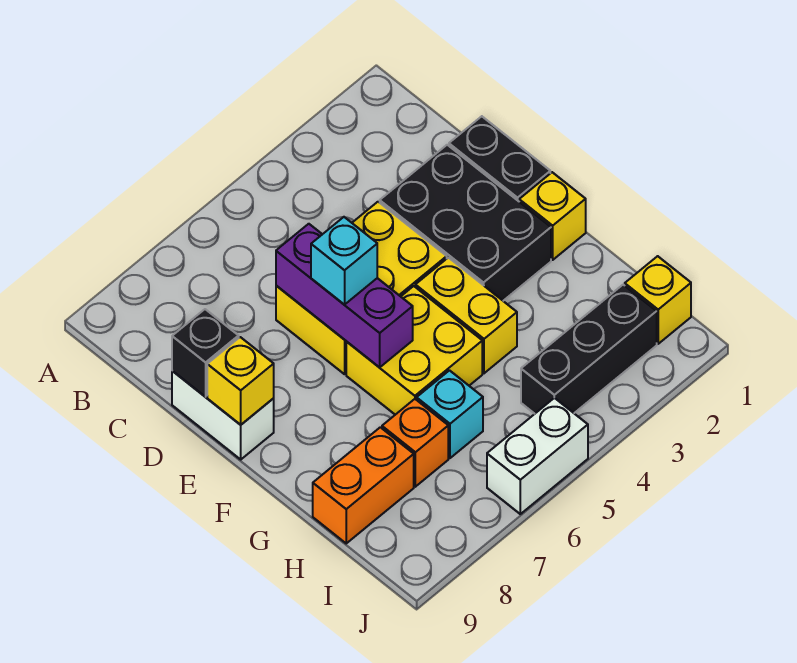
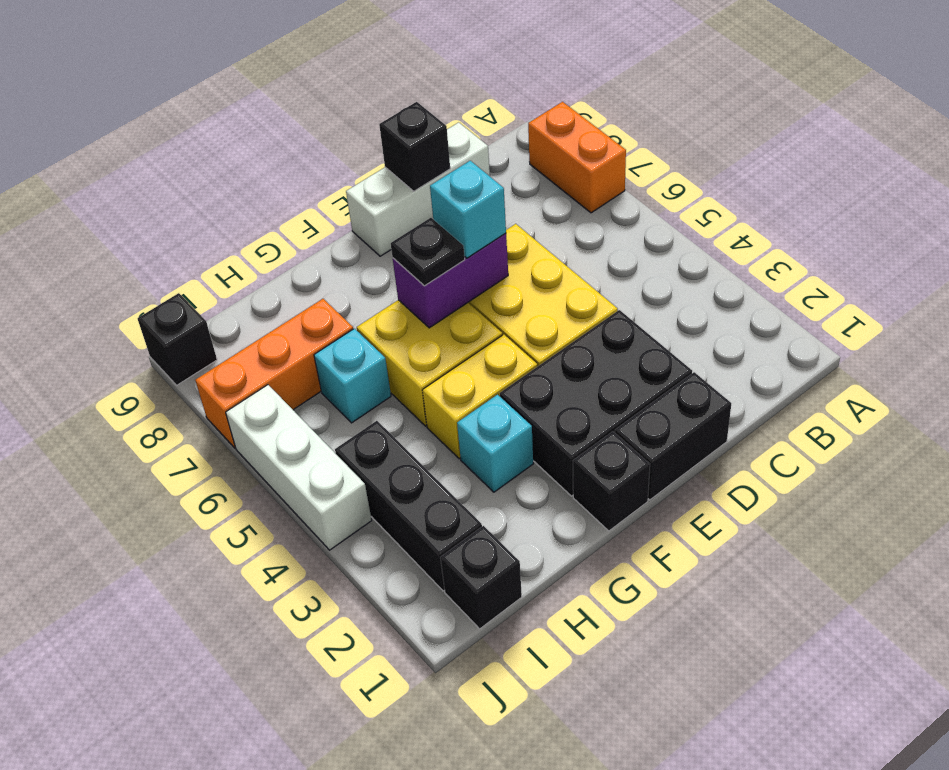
purple brick D6:F6 level 2 -> purple brick E6:F6 level 2
white brick D9:E9 level 1 -> white brick C9:E9 level 1
yellow brick E9 level 2 -> none
yellow brick F1 level 1 -> black brick F1 level 1
none -> black plate F6 level 3
none -> cyan brick G3 level 1
orange brick H7 level 1 -> orange brick H7:J7 level 1
orange brick H8:H9 level 1 -> orange brick A7:A8 level 1
yellow brick I1 level 1 -> black brick I1 level 1
white brick J5:J6 level 1 -> white brick J4:J6 level 1
none -> black brick J9 level 1

